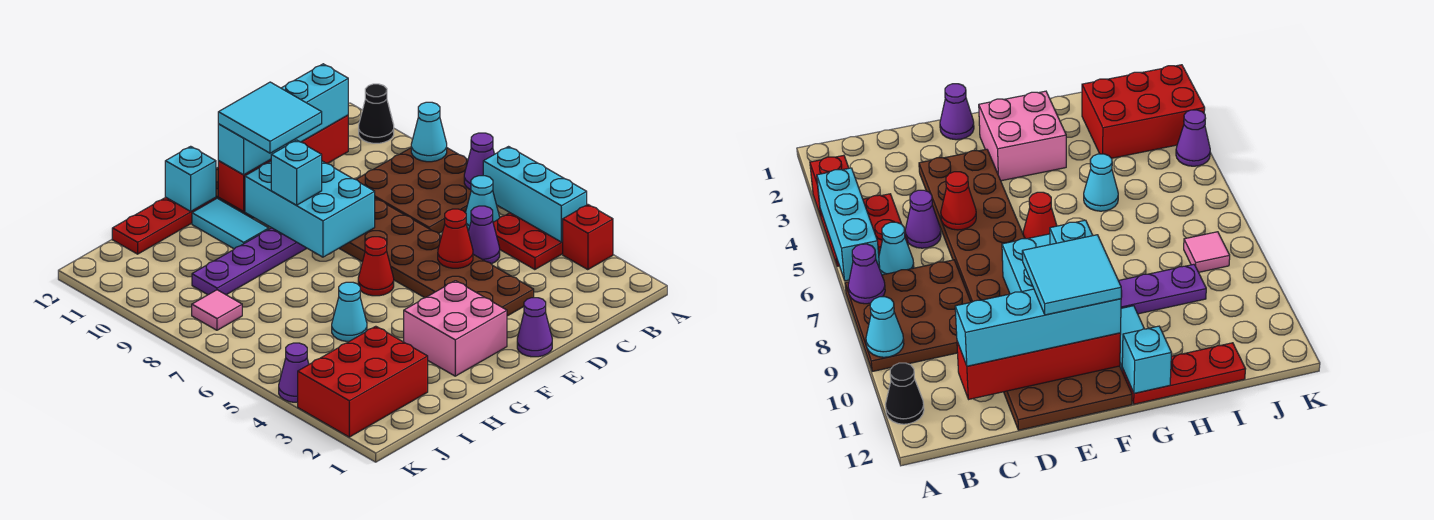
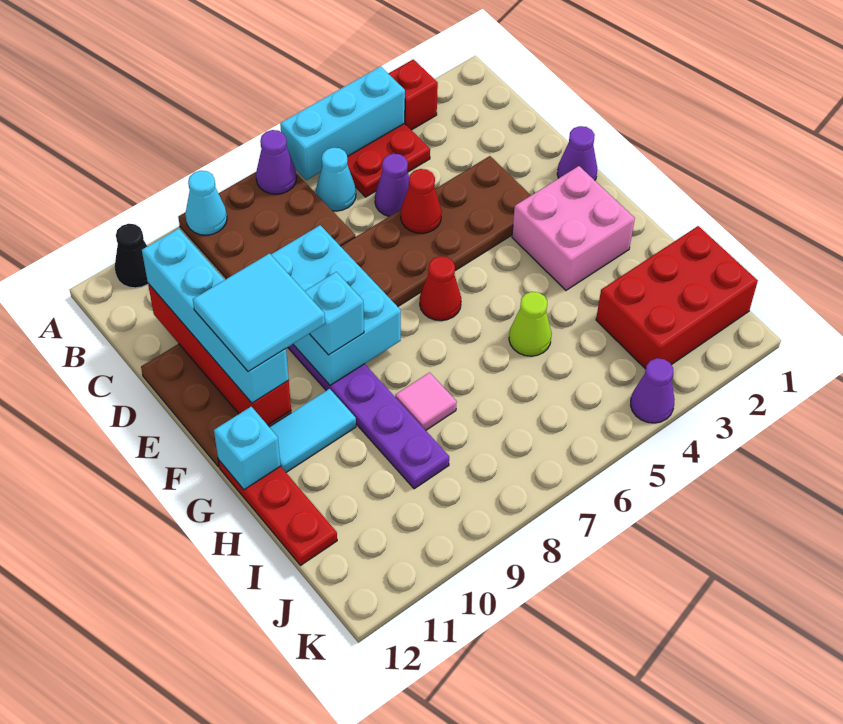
cyan brick E8:F10 level 2 -> cyan brick D8:F9 level 2
cyan cone H5 level 1 -> lime cone H5 level 1
red brick I2:K3 level 1 -> red brick I1:J3 level 1
pink tile J8 level 1 -> pink tile H8 level 1

